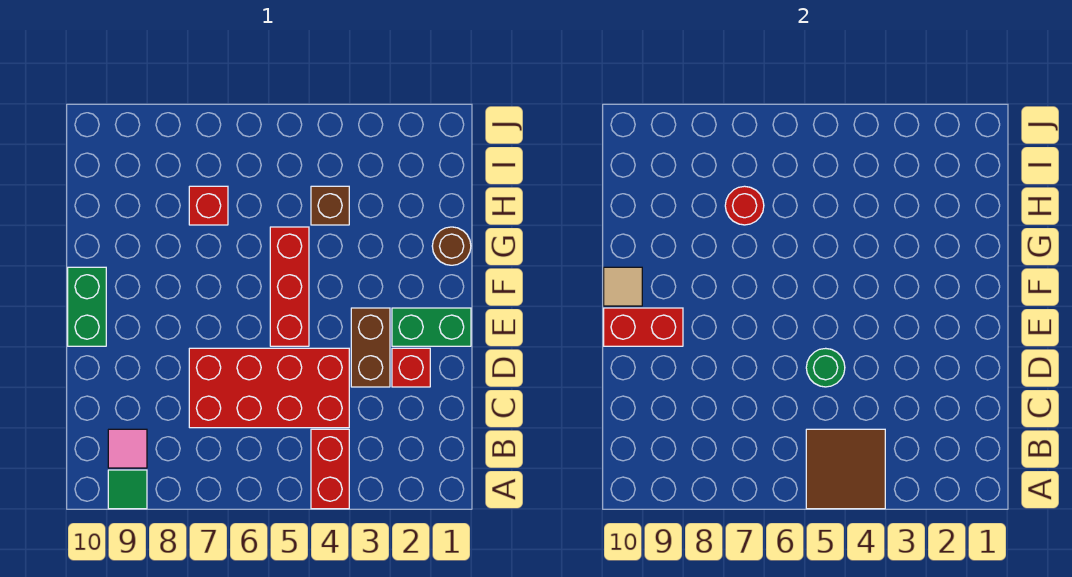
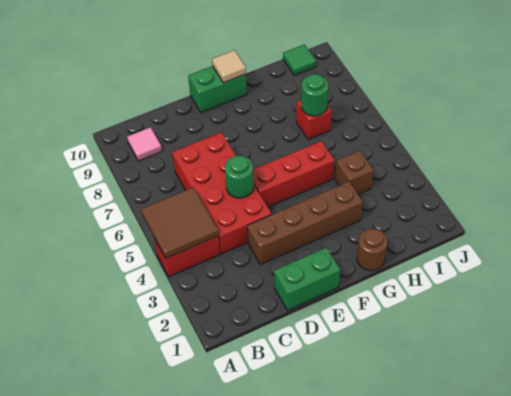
green tile A9 level 1 -> green tile I10 level 1
red brick D2 level 1 -> none
brown brick D3:E3 level 1 -> brown brick D3:G3 level 1
green brick E1:E2 level 1 -> green brick D1:E1 level 1
red brick E9:E10 level 2 -> none
red round brick H7 level 2 -> green round brick H7 level 2

